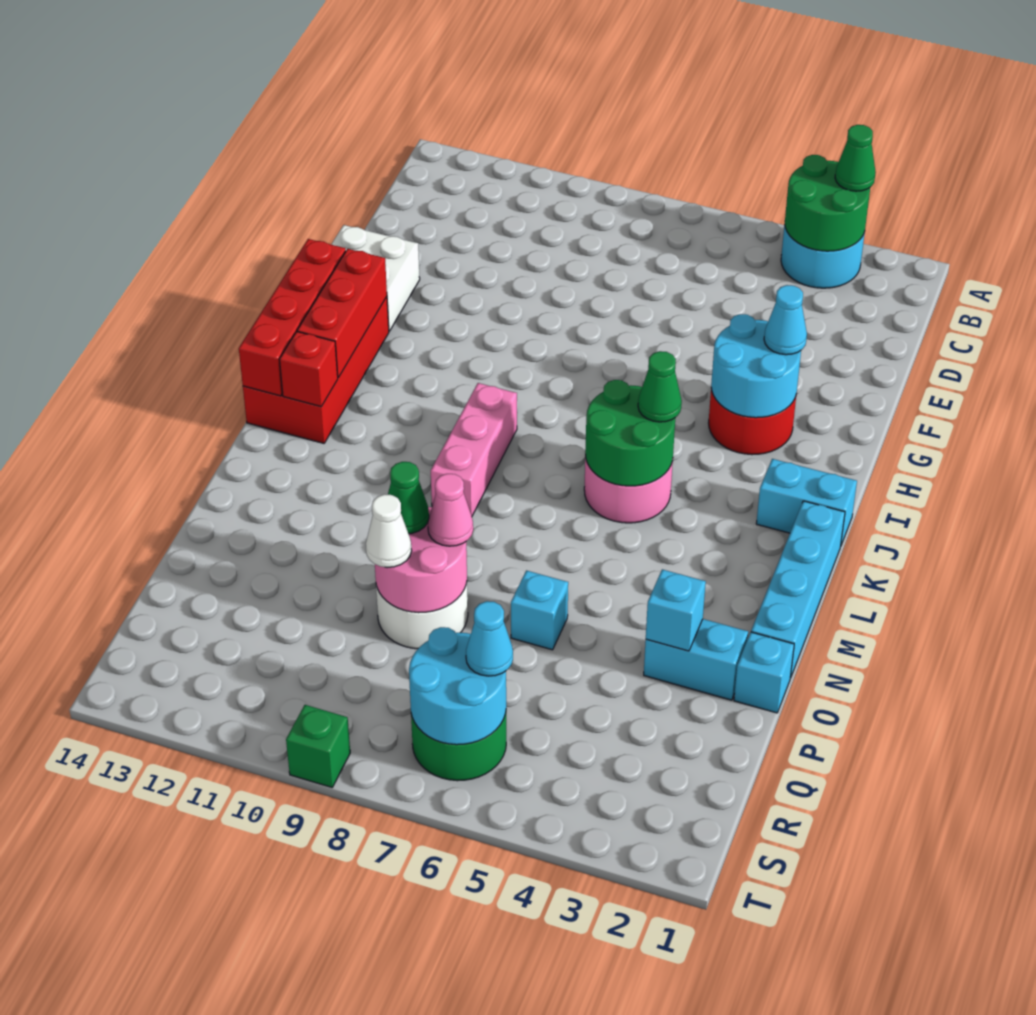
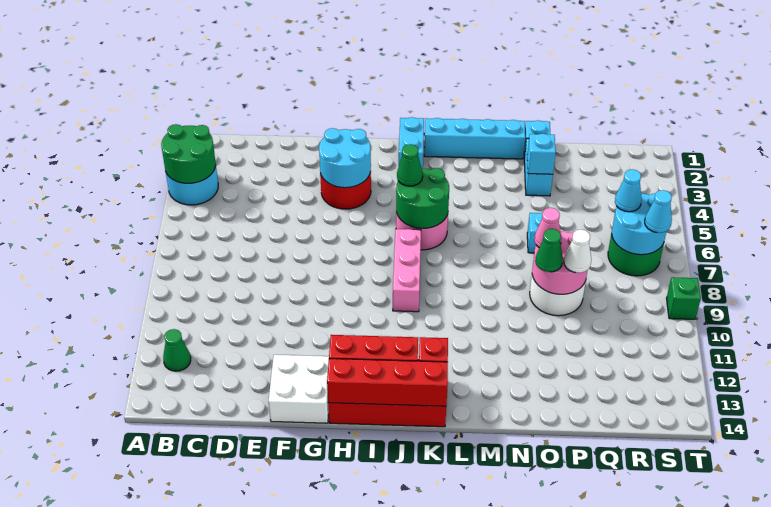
green cone A3 level 3 -> green cone B12 level 1
cyan cone G3 level 3 -> cyan cone S7 level 3
pink brick J9:L9 level 1 -> pink brick J7:J9 level 1

